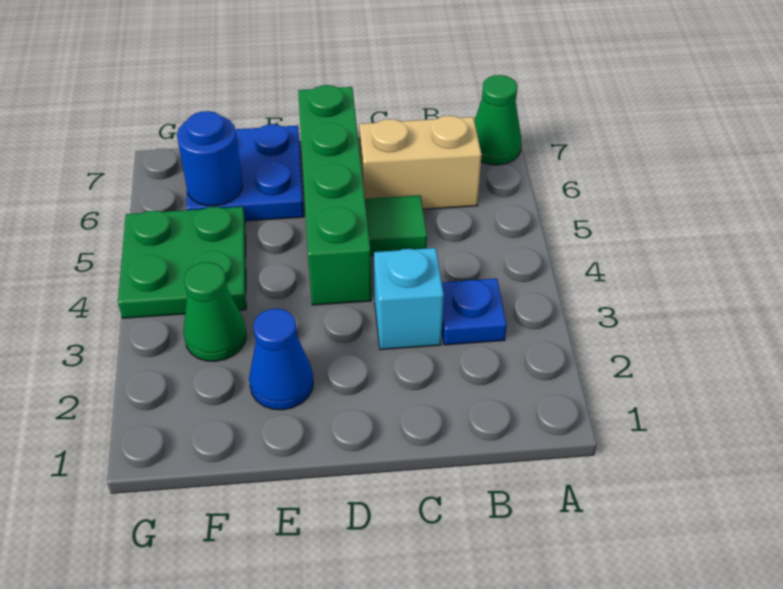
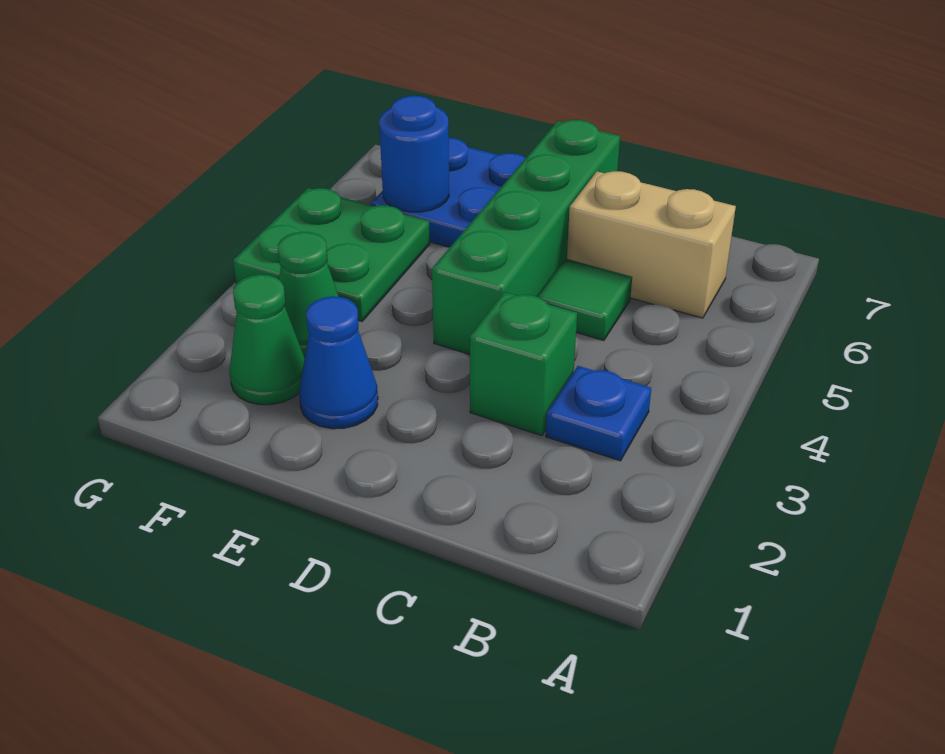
green cone A7 level 1 -> green cone F2 level 1
cyan brick C3 level 1 -> green brick C3 level 1

